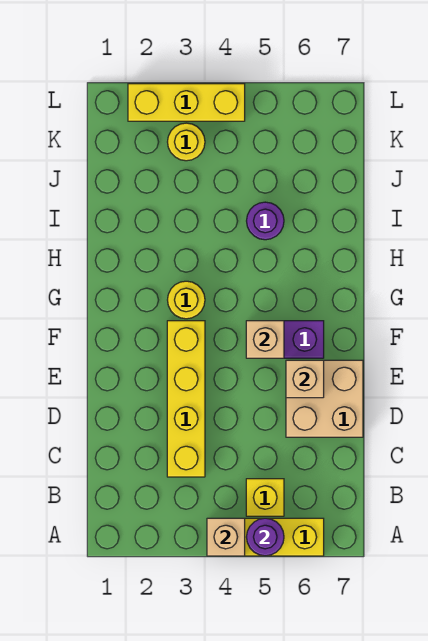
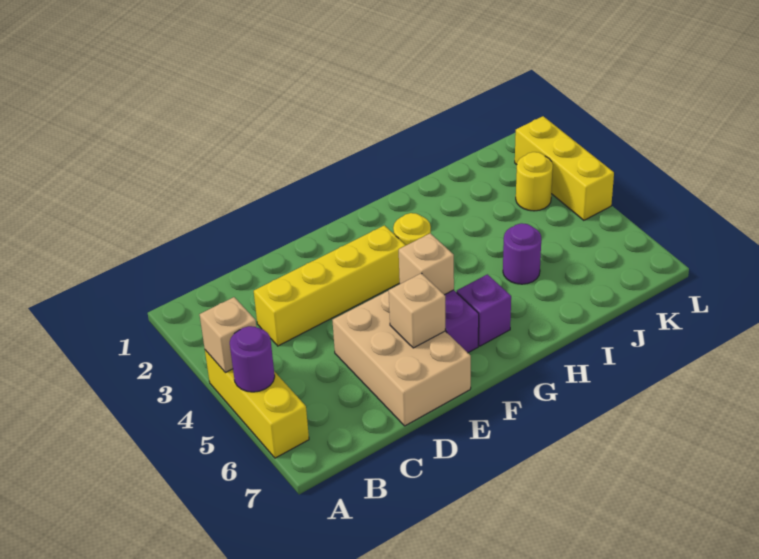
yellow brick B5 level 1 -> none
tan brick D6:E7 level 1 -> tan brick D5:E7 level 1
none -> purple brick G6 level 1

